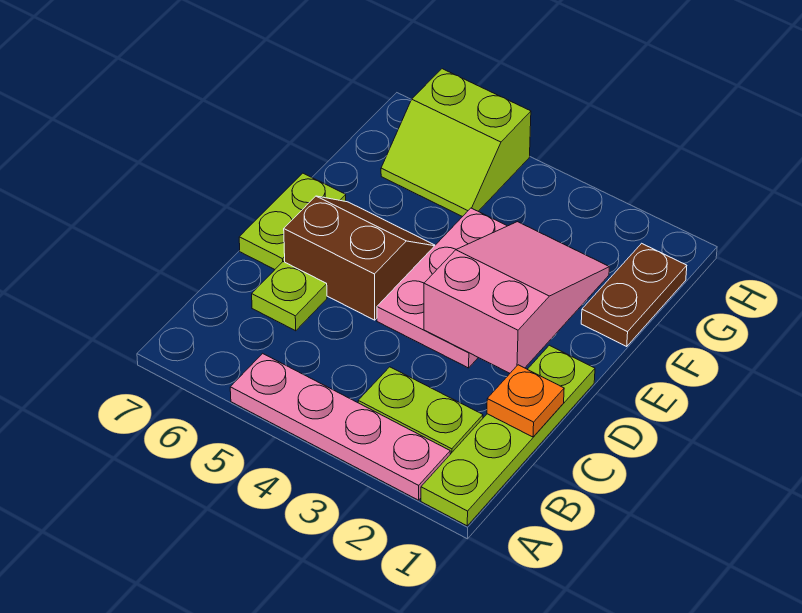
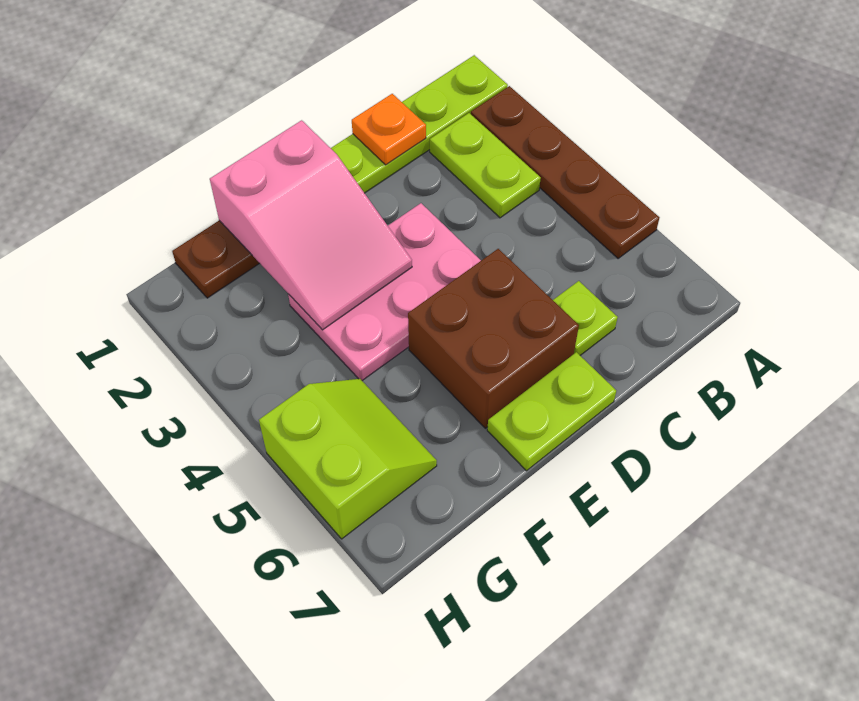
pink plate A2:A5 level 1 -> brown plate A2:A5 level 1
pink slope D2:F3 level 2 top D -> pink slope E1:F3 level 2 top 1
brown slope D5:E6 level 1 top D -> brown brick D5:E6 level 1

